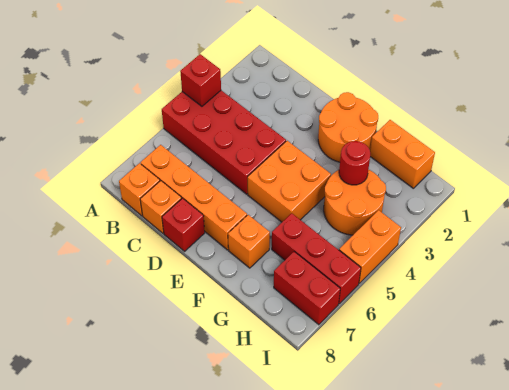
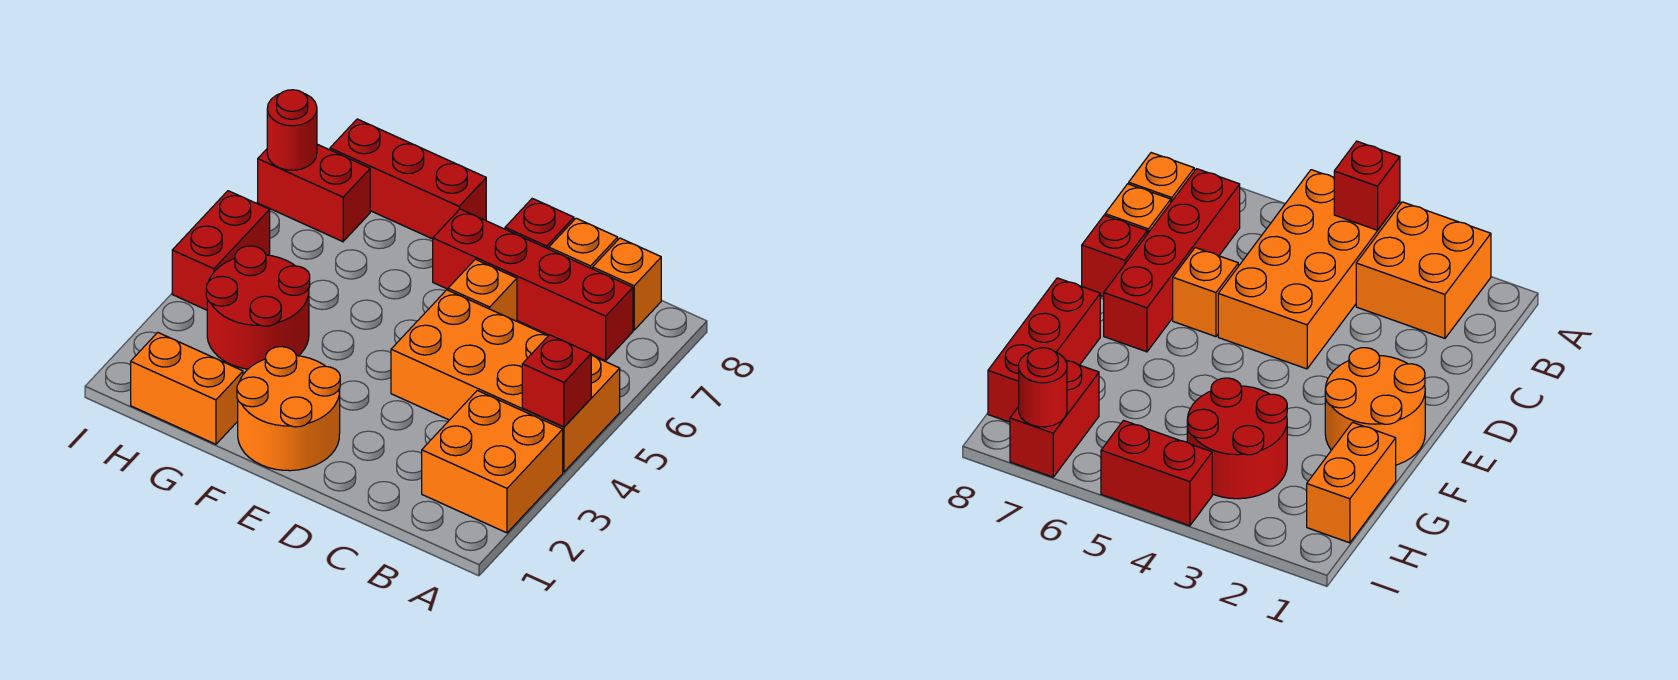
red brick A4:D5 level 1 -> orange brick A4:D5 level 1
orange brick B7:E7 level 1 -> red brick B7:E7 level 1
orange brick E4:F5 level 1 -> orange brick A2:B3 level 1
orange brick F7 level 1 -> orange brick D6 level 1
orange round brick G3:H4 level 1 -> red round brick G3:H4 level 1
red round brick G3 level 2 -> red round brick I7 level 2
red brick G6:I6 level 1 -> red brick F8:H8 level 1
orange brick I4:I5 level 1 -> red brick I4:I5 level 1

